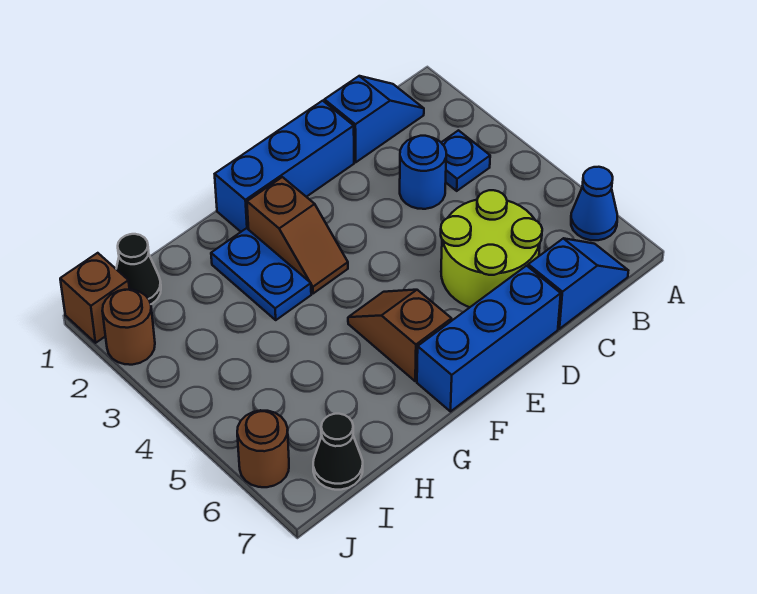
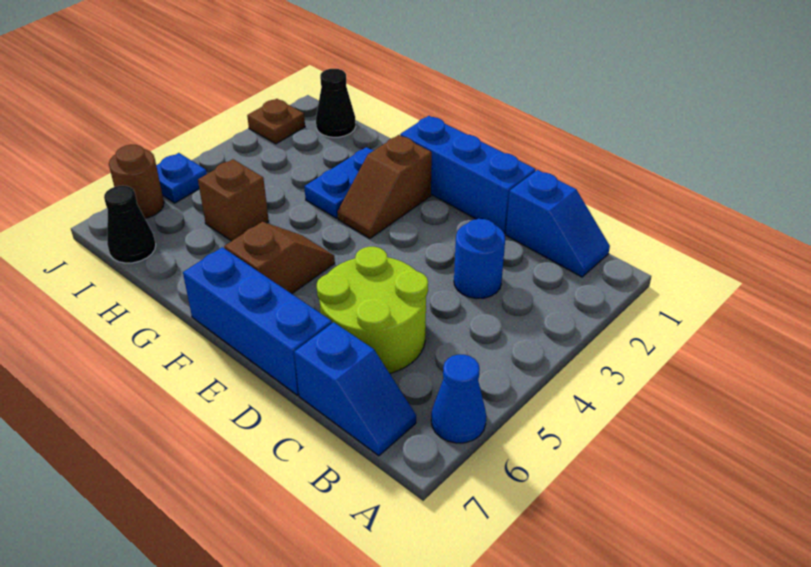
blue plate B3 level 1 -> blue plate J5 level 1
brown brick J1 level 1 -> brown brick H5 level 1
brown round brick J2 level 1 -> brown plate J2 level 1

